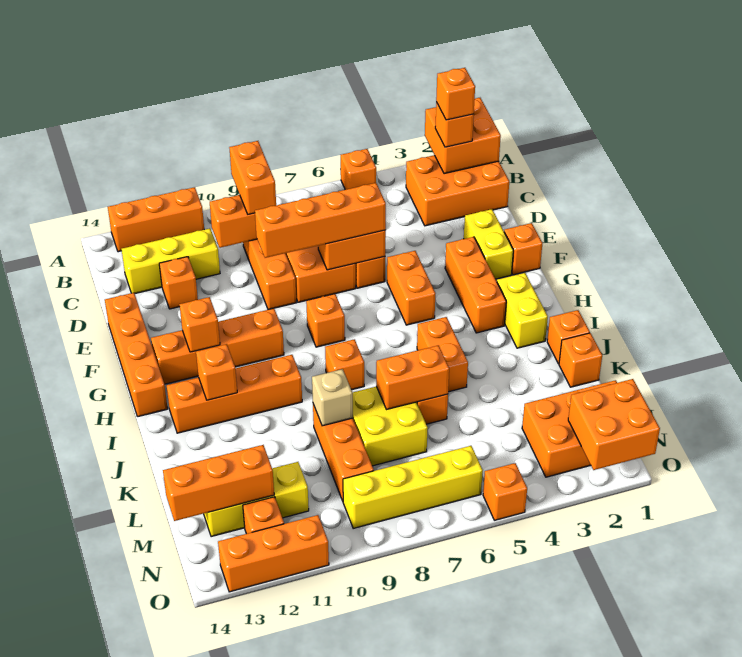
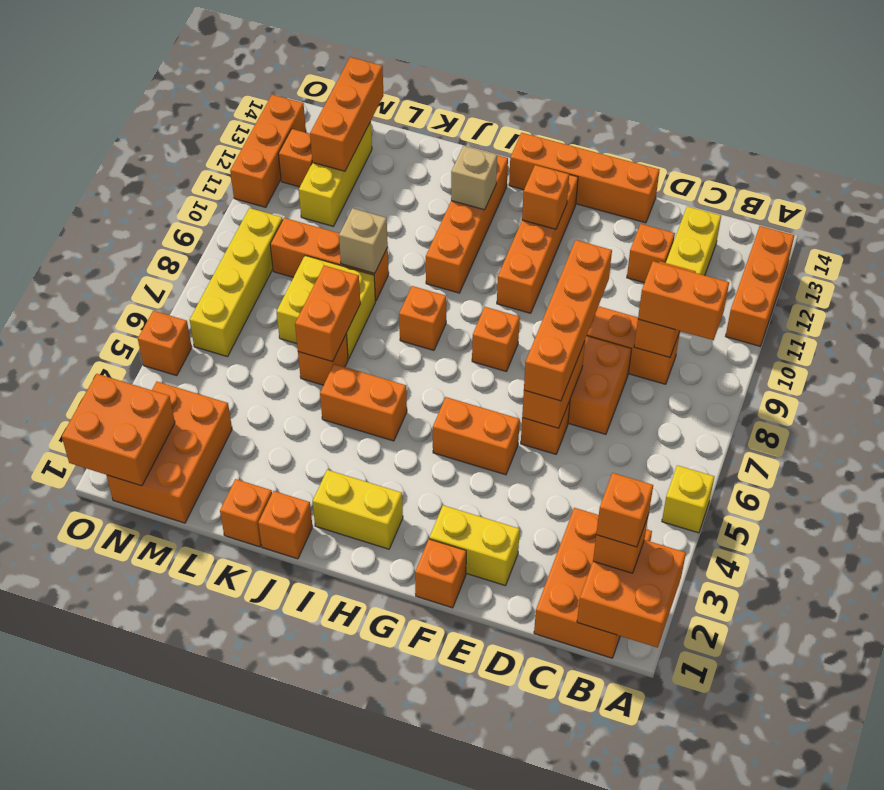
orange brick A5 level 1 -> yellow brick A5 level 1
orange brick F3:H3 level 1 -> none
orange brick I12 level 2 -> tan brick I12 level 2

